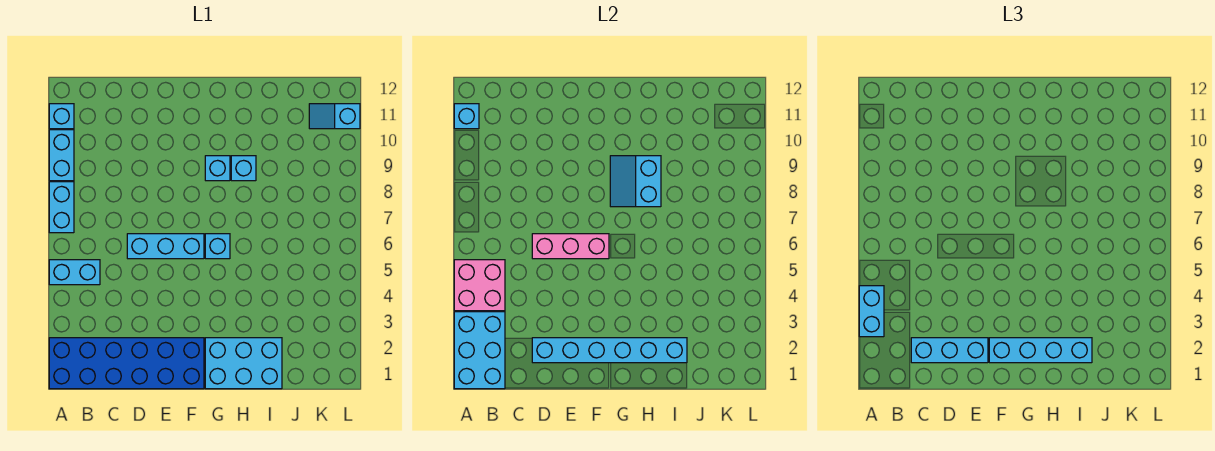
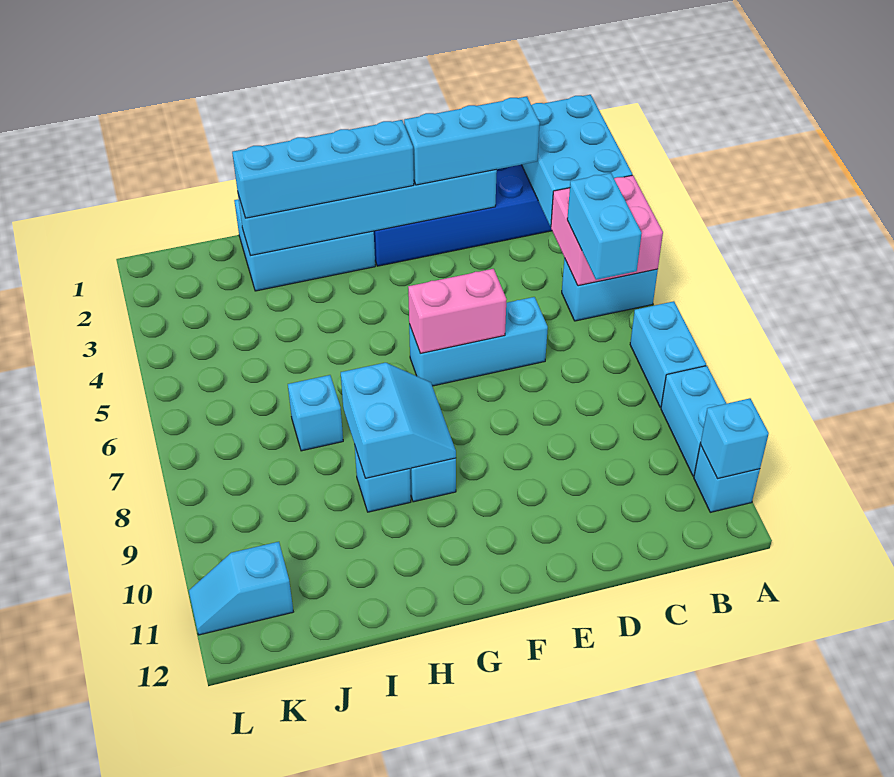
cyan brick A3:A4 level 3 -> cyan brick B5:B6 level 3
pink brick D6:F6 level 2 -> pink brick E6:F6 level 2
cyan brick G6 level 1 -> cyan brick I7 level 1
cyan slope K11:L11 level 1 top L -> cyan slope K11:L11 level 1 top K

